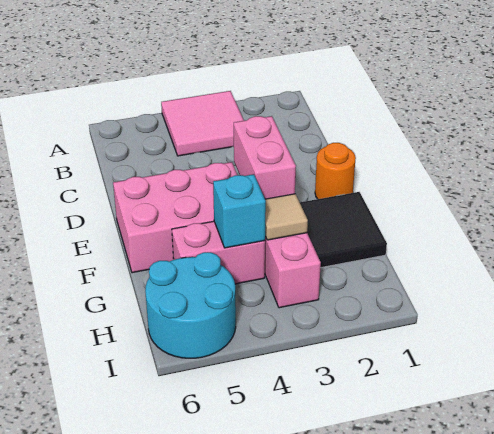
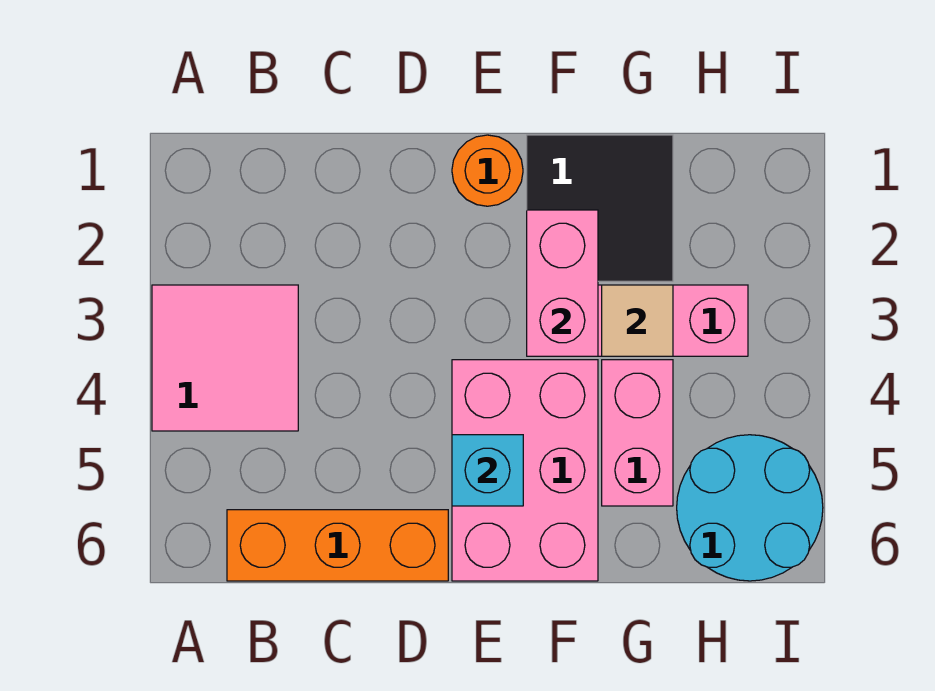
none -> orange brick B6:D6 level 1
pink brick E3:F3 level 2 -> pink brick F2:F3 level 2
cyan brick G4 level 2 -> cyan brick E5 level 2

